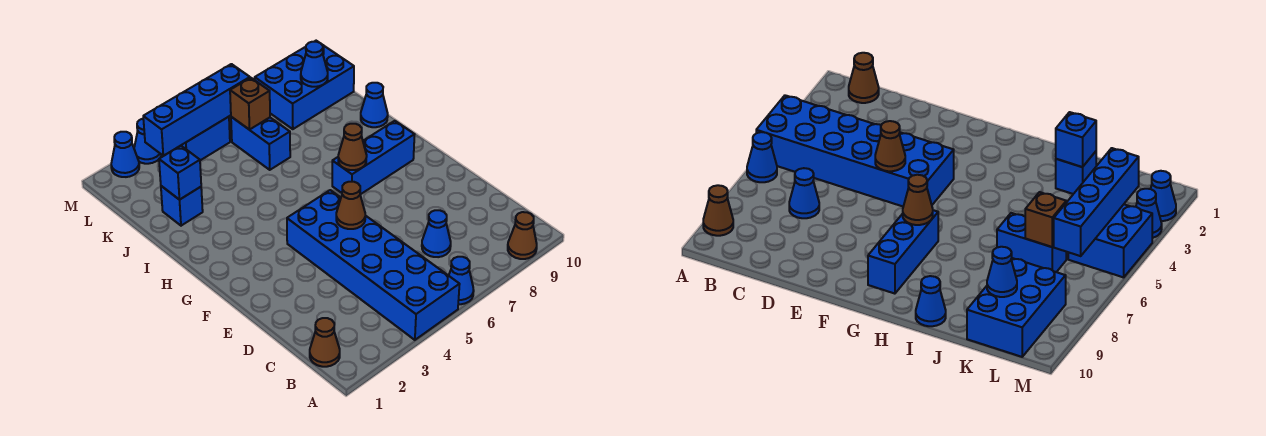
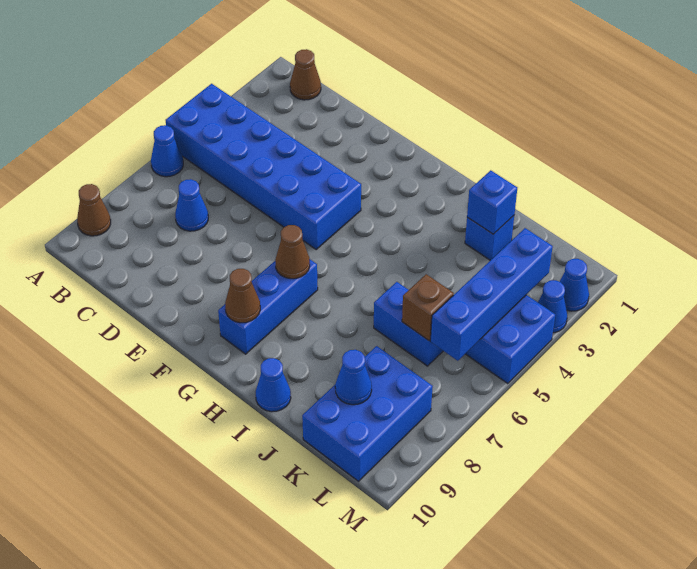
brown cone E5 level 2 -> brown cone G9 level 2

